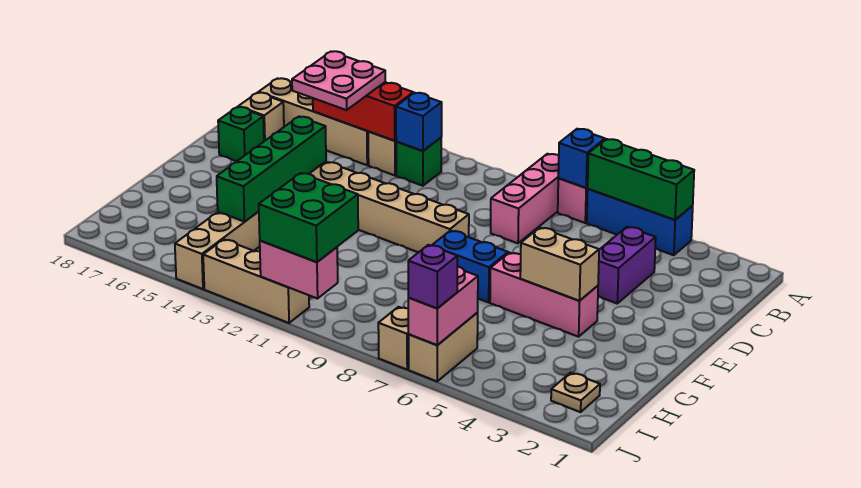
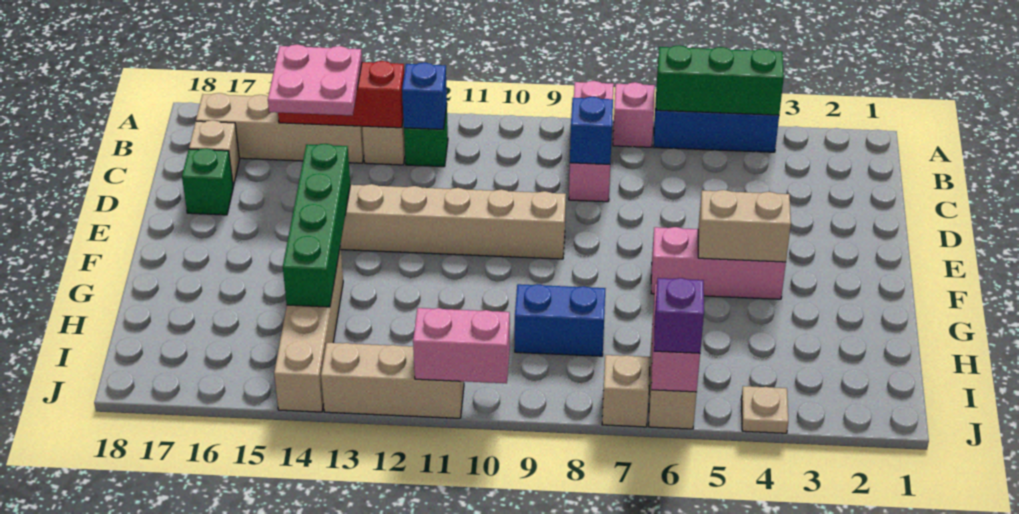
blue brick A7 level 2 -> blue brick C8 level 2
purple brick C4:D4 level 1 -> none
blue brick F7:F8 level 1 -> blue brick H8:H9 level 1
tan plate I2 level 1 -> tan plate J4 level 1
green brick I10:J11 level 3 -> none

